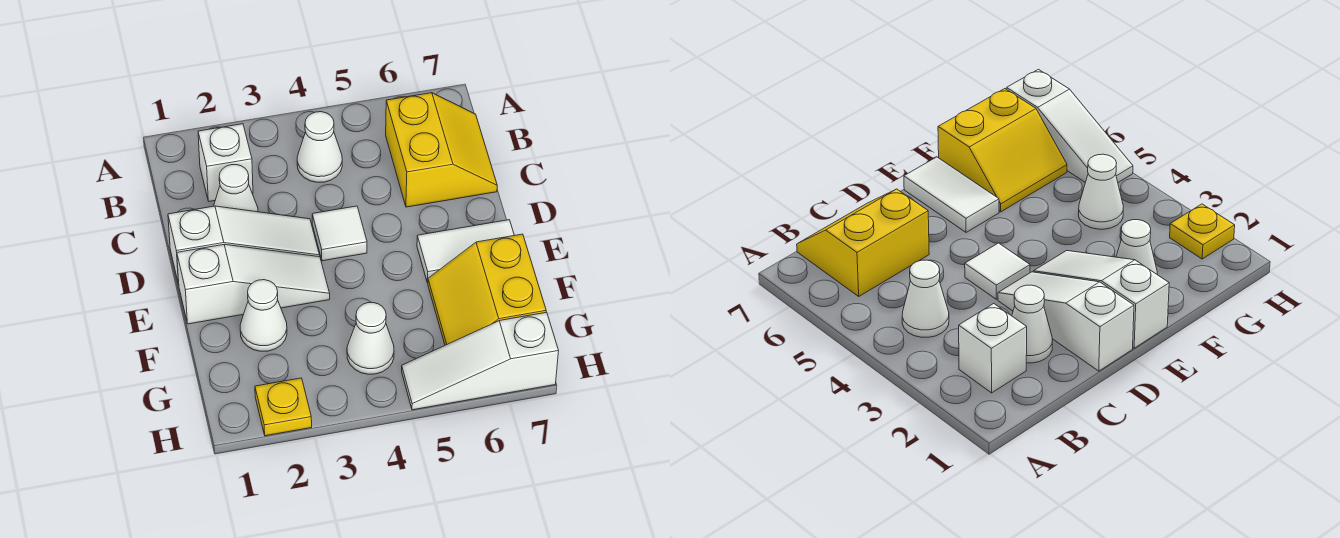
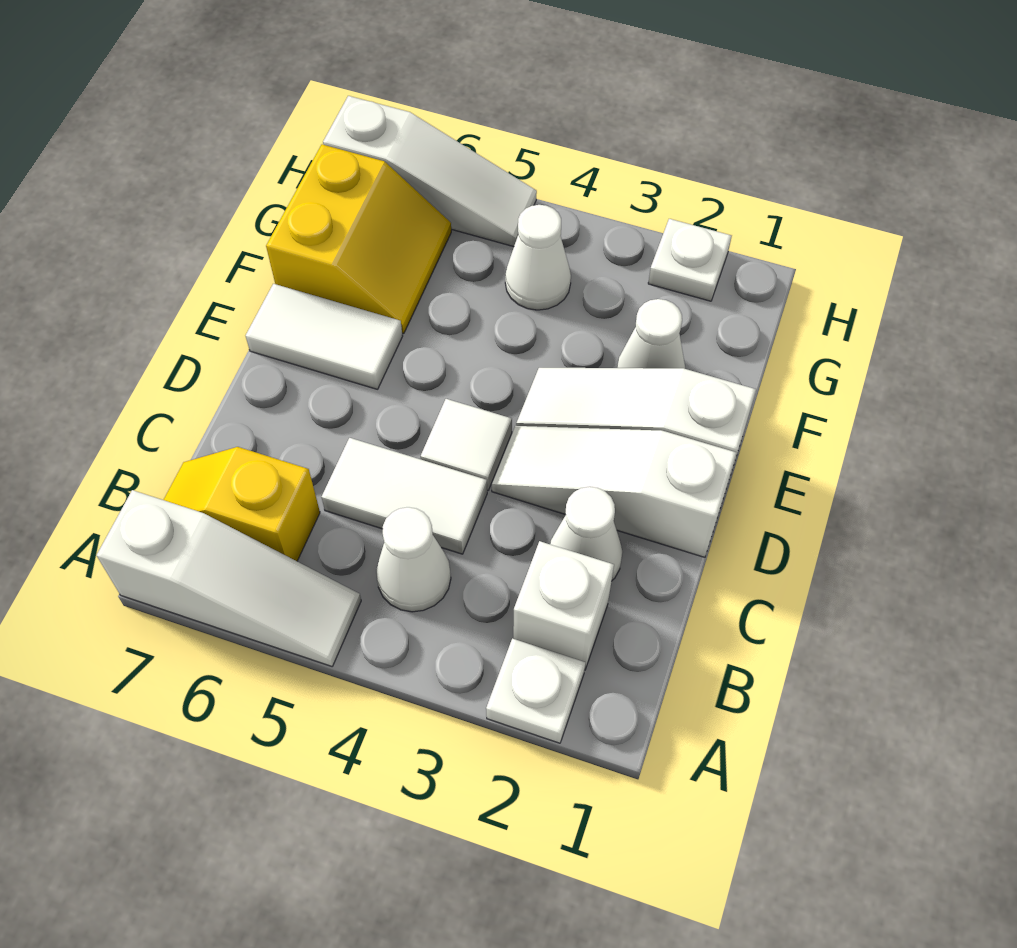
none -> white plate A2 level 1
none -> white slope A5:A7 level 1 top 7
yellow slope B6:C7 level 1 top 6 -> yellow slope B6:B7 level 1 top 6
none -> white tile C4:C5 level 1
yellow plate H2 level 1 -> white plate H2 level 1

